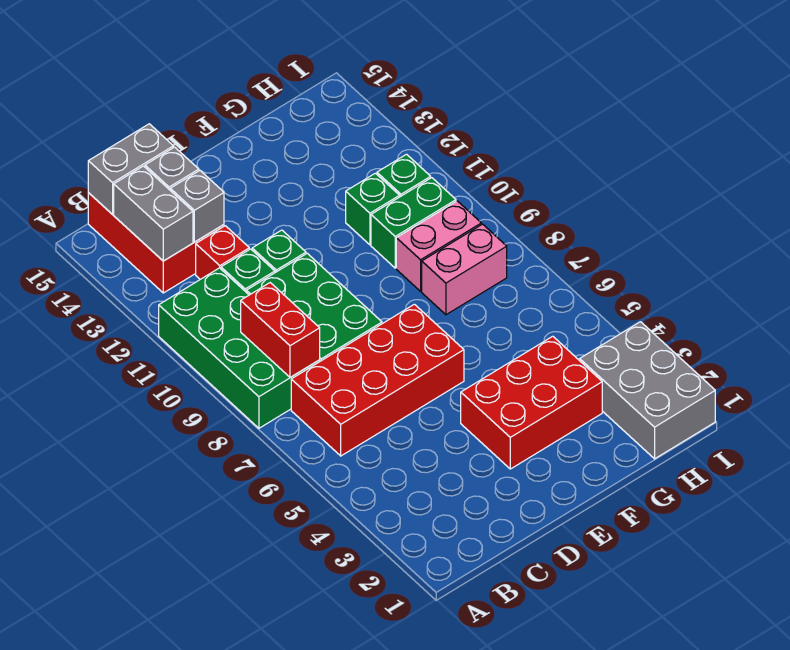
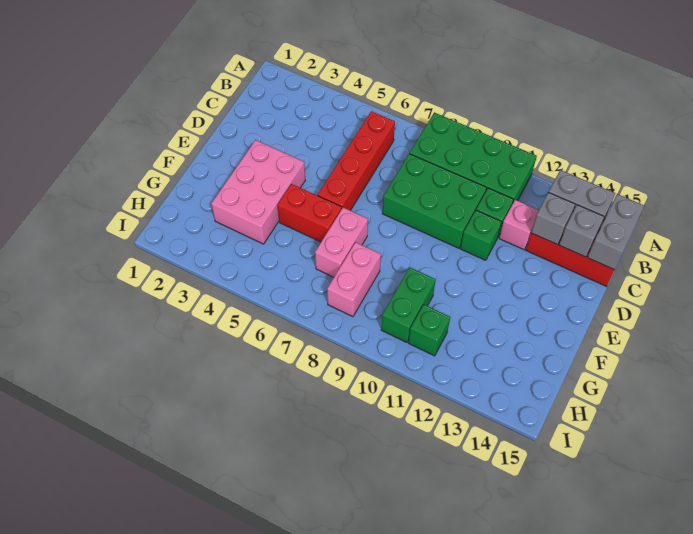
red brick B6:E7 level 1 -> red brick B6:E6 level 1
red brick B8:B9 level 2 -> red brick F5:F6 level 1
red brick C12 level 1 -> pink brick C12 level 1
red brick E3:G4 level 1 -> pink brick E3:G4 level 1
pink brick G9:H9 level 1 -> pink brick F7:G7 level 1
green brick G11 level 1 -> none
grey brick H1:I3 level 1 -> none

